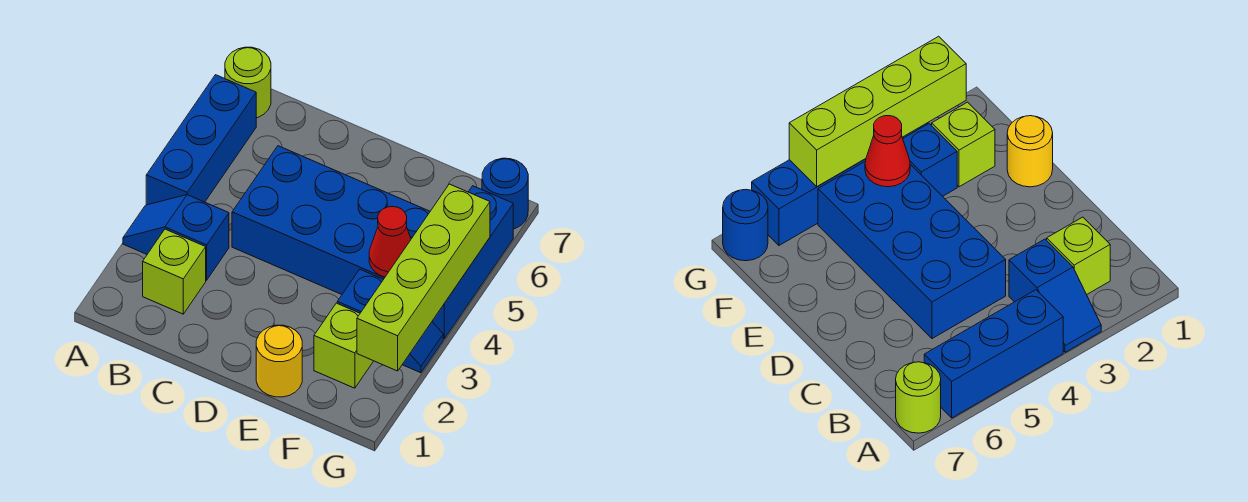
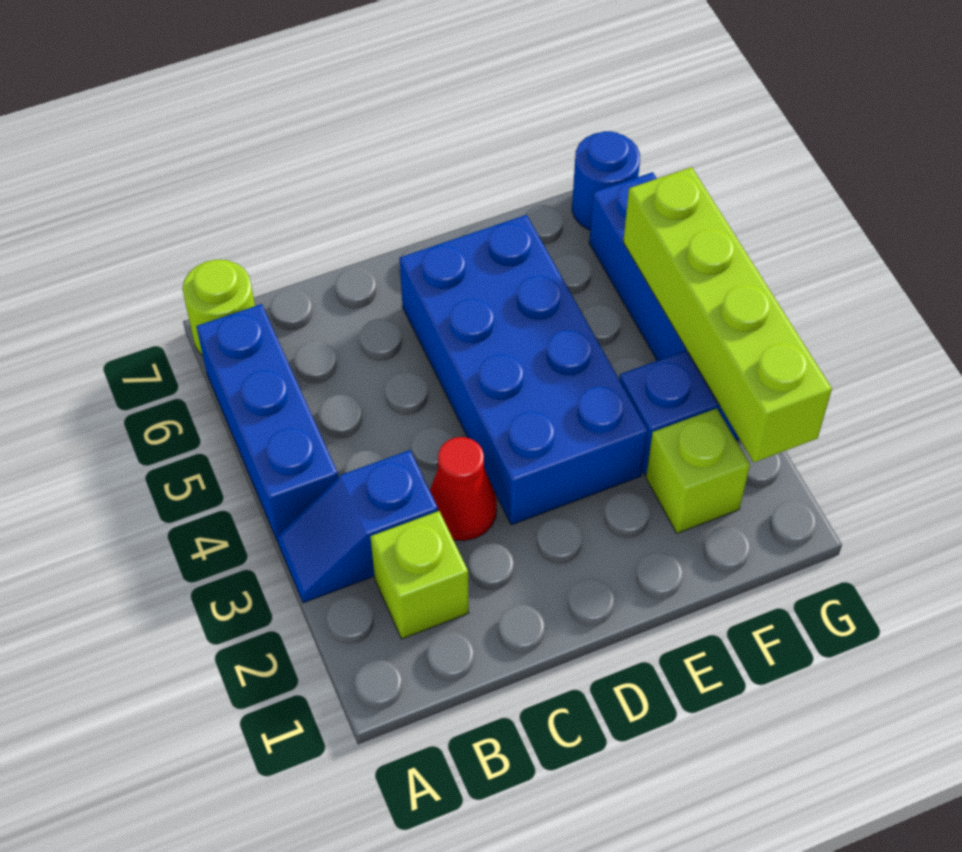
blue brick C4:F5 level 1 -> blue brick D3:E6 level 1
yellow round brick E1 level 1 -> none
red cone F4 level 2 -> red cone C3 level 1

